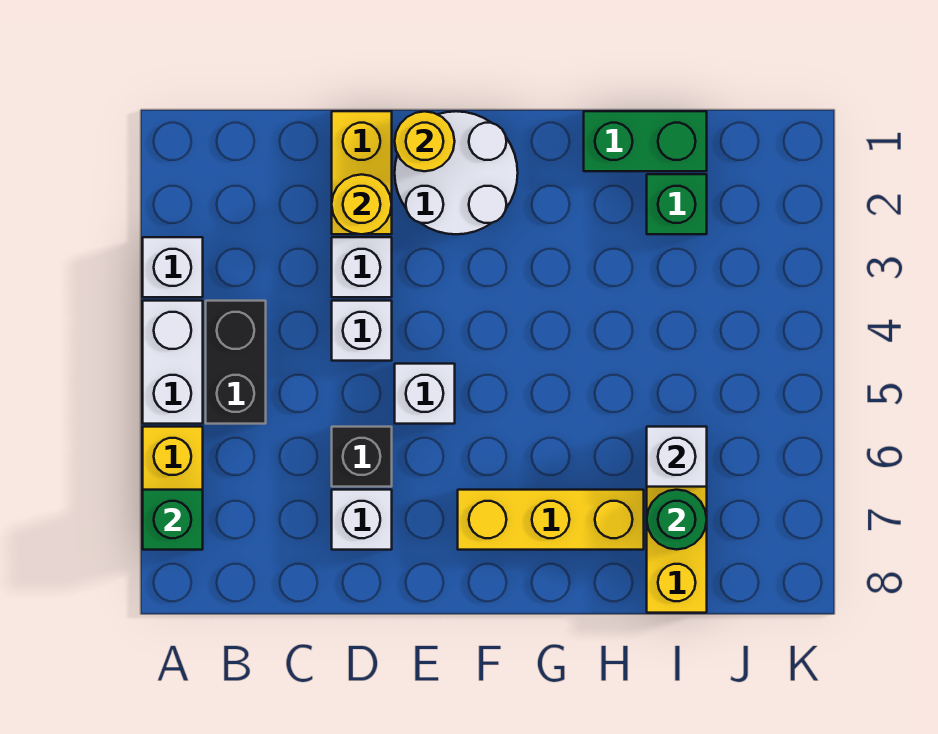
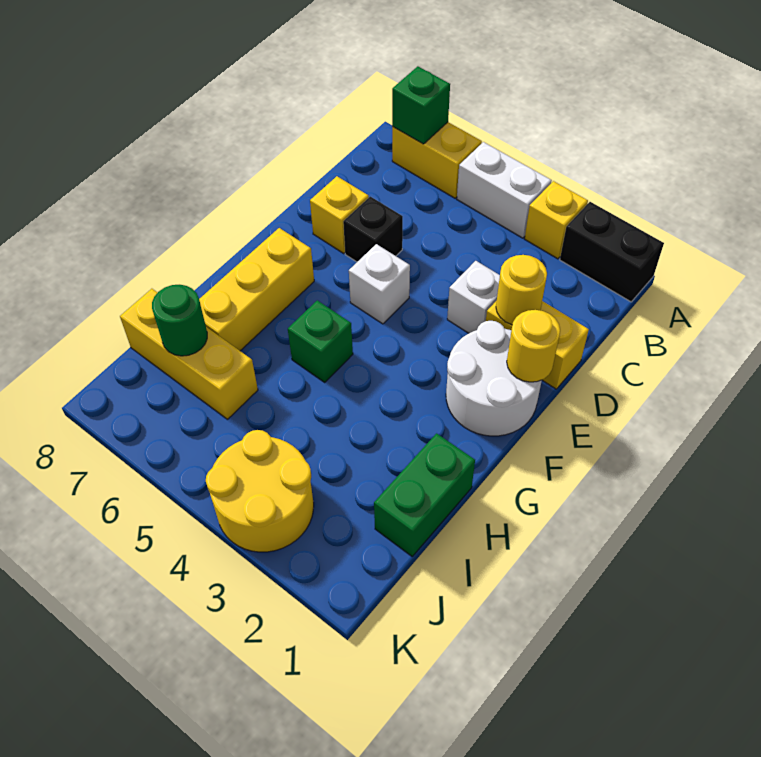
white brick A3 level 1 -> yellow brick A3 level 1
black brick B4:B5 level 1 -> black brick A1:A2 level 1
white brick D4 level 1 -> none
white brick D7 level 1 -> yellow brick D7 level 1
green brick I2 level 1 -> green brick G5 level 1
white brick I6 level 2 -> none
none -> yellow round brick J3:K4 level 1

